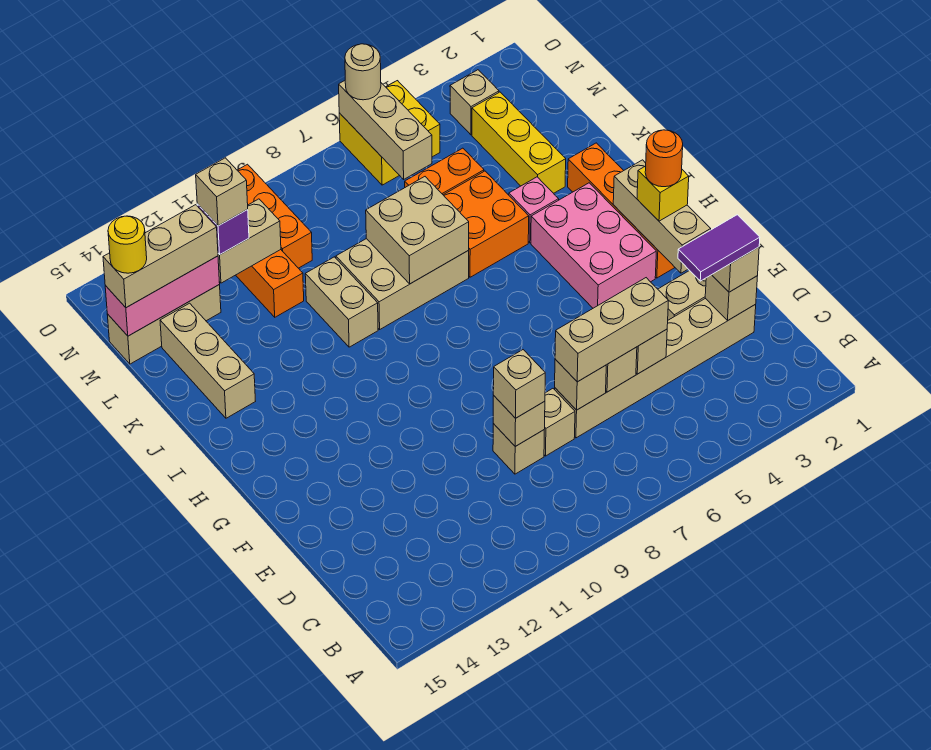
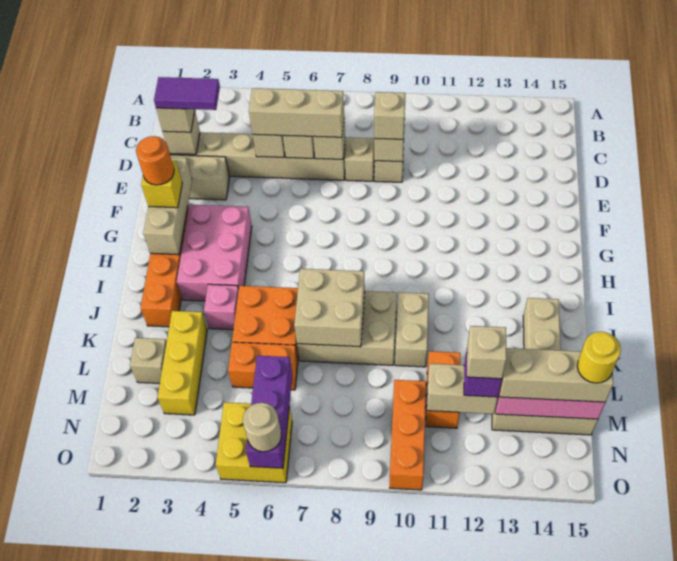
tan brick M6:O6 level 2 -> purple brick M6:O6 level 2
tan brick N3 level 1 -> tan brick L2 level 1

